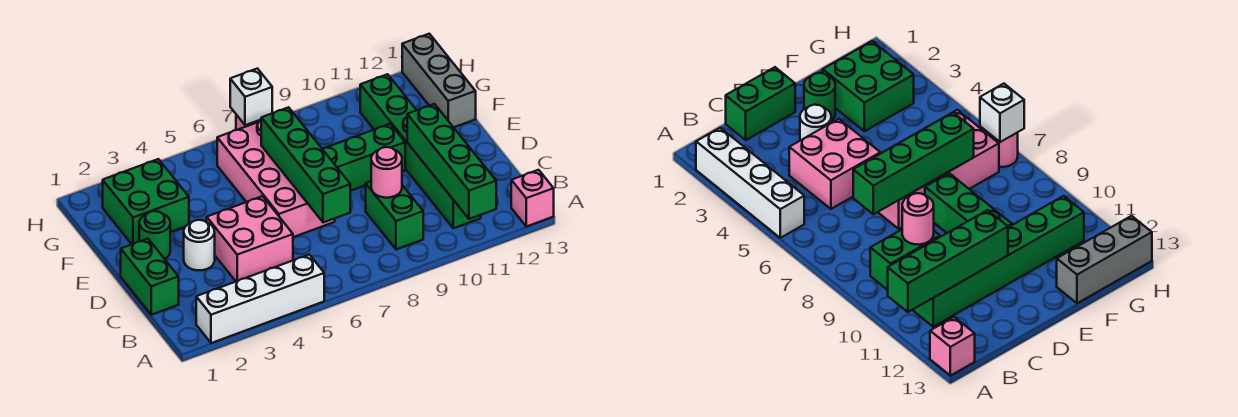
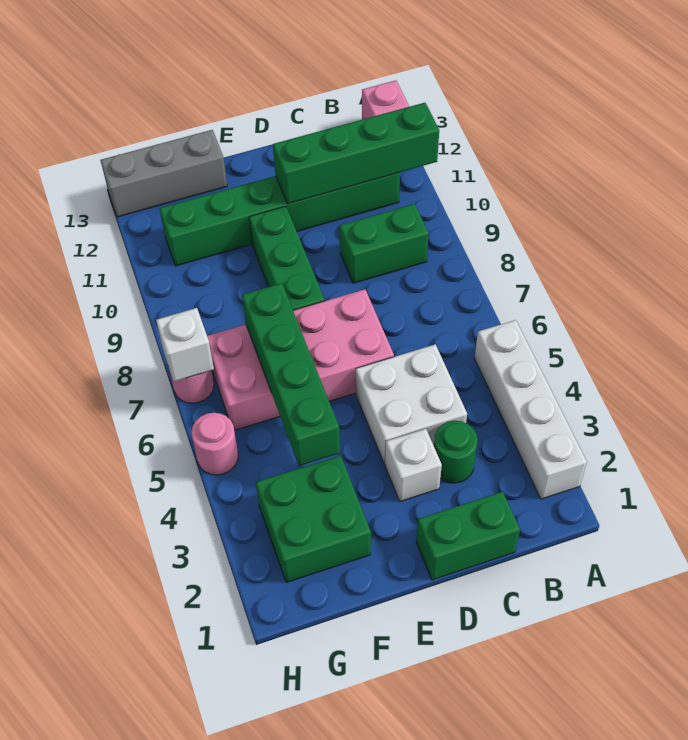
pink brick C4:D5 level 1 -> white brick C4:D5 level 1
green brick C7:F7 level 2 -> green brick F4:F7 level 2
pink round brick C9 level 2 -> pink round brick H5 level 1
white round brick D3 level 1 -> white brick D3 level 1
green round brick E2 level 1 -> green round brick C3 level 1

